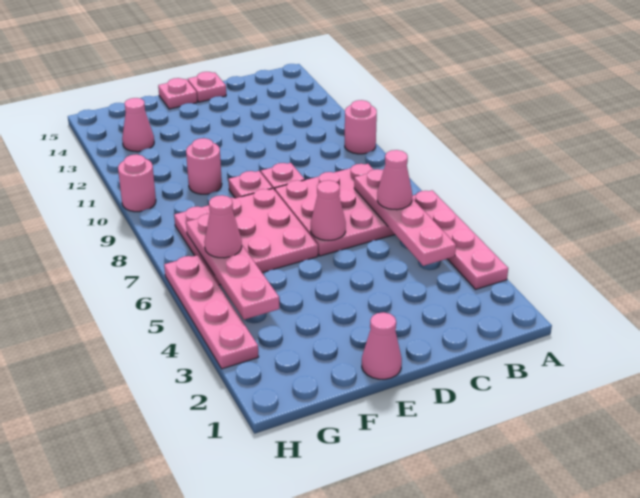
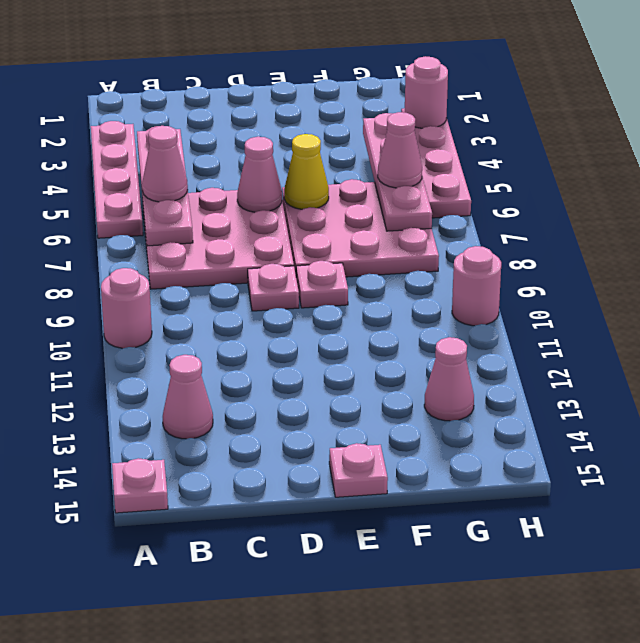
pink plate D15 level 1 -> pink plate A15 level 1
pink cone E1 level 1 -> pink cone B13 level 1
none -> yellow cone E6 level 2
pink round brick F10 level 1 -> pink round brick H3 level 2

